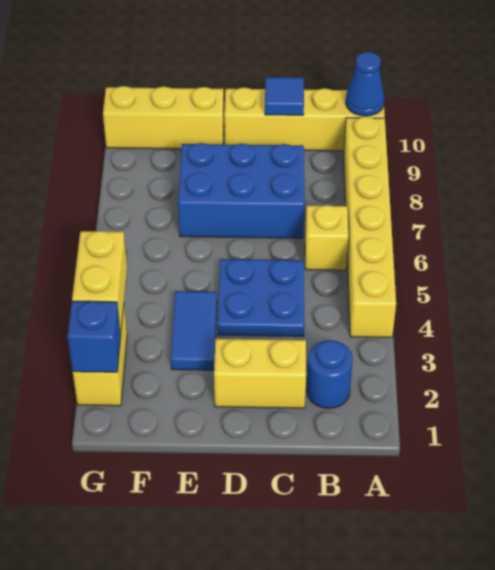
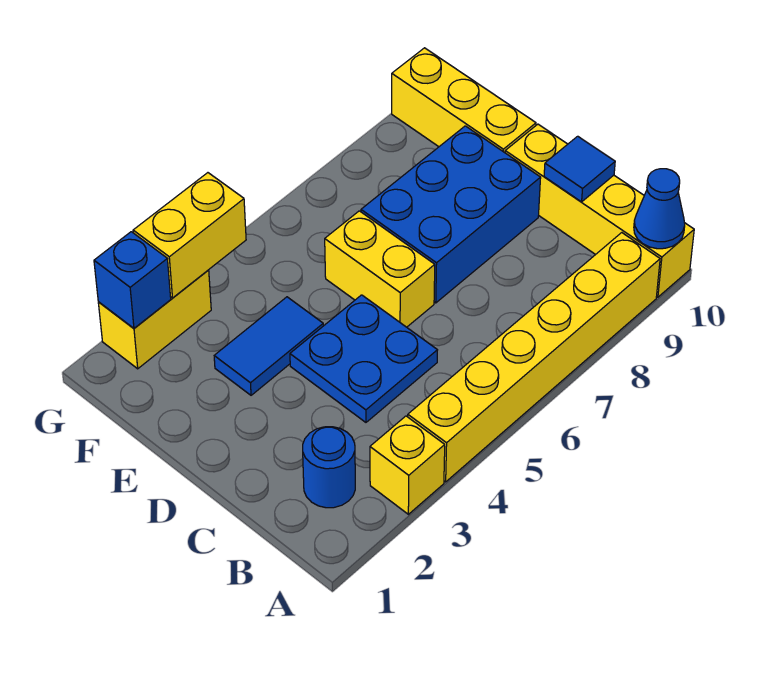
yellow brick B6 level 1 -> yellow brick A3 level 1
yellow brick C2:D2 level 1 -> yellow brick D6:E6 level 1
blue brick C7:E8 level 1 -> blue brick D7:E9 level 1

